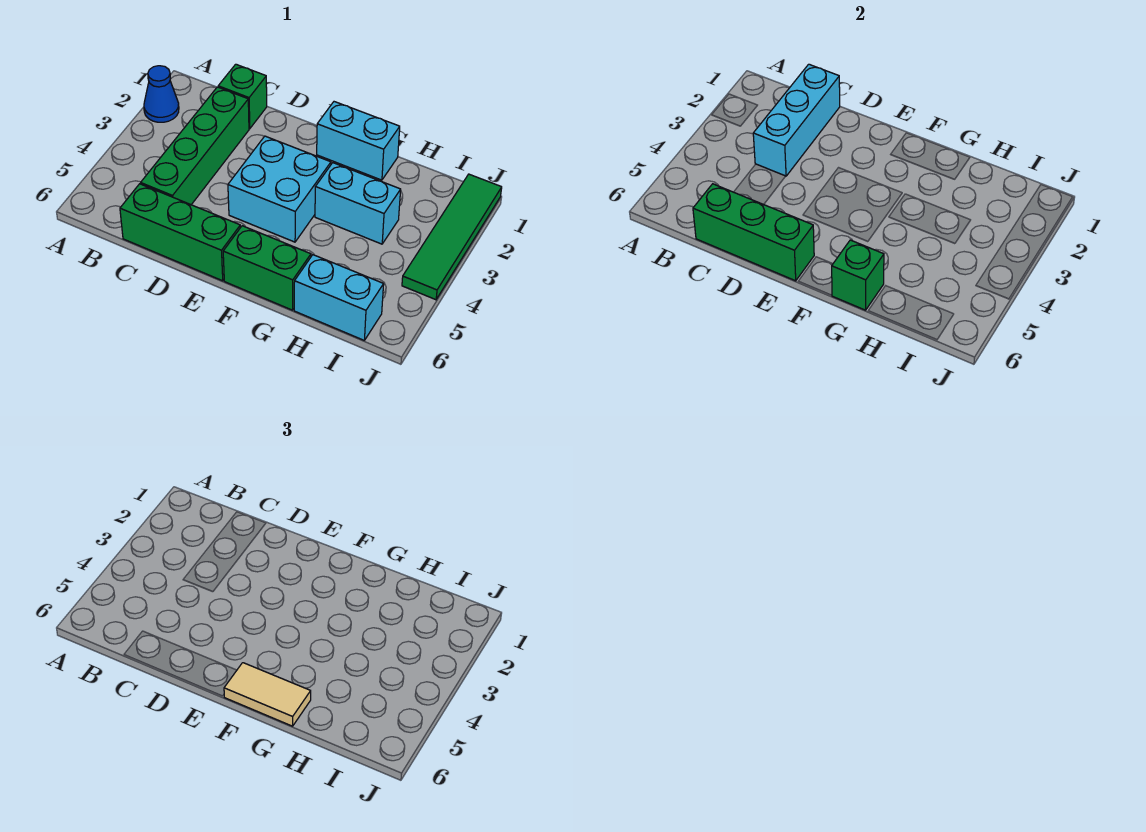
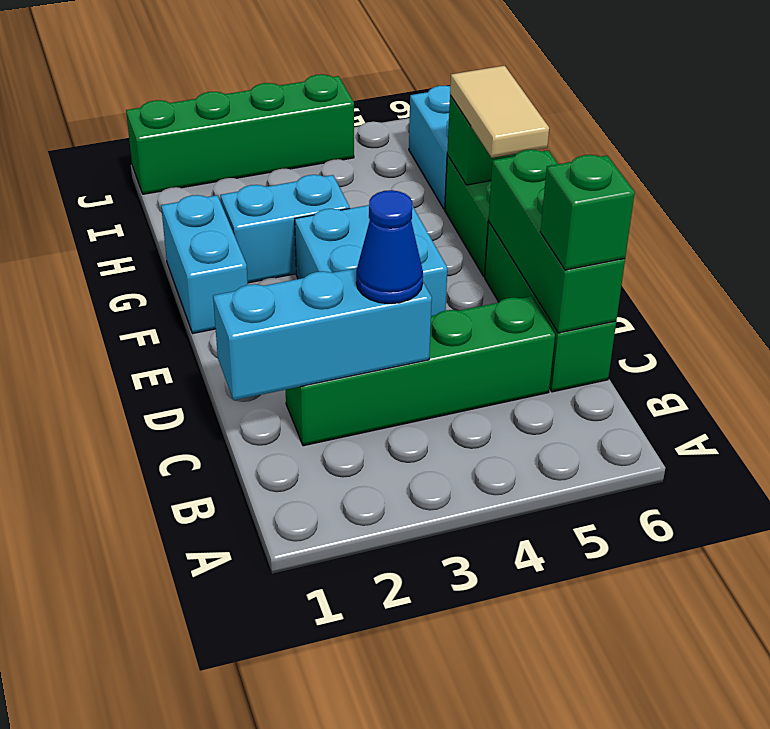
blue cone A2 level 1 -> blue cone C3 level 3
green brick C1 level 1 -> green brick C6 level 3
cyan brick G3:H3 level 1 -> cyan brick G2:G3 level 1
green tile J1:J4 level 1 -> green brick J1:J4 level 1

